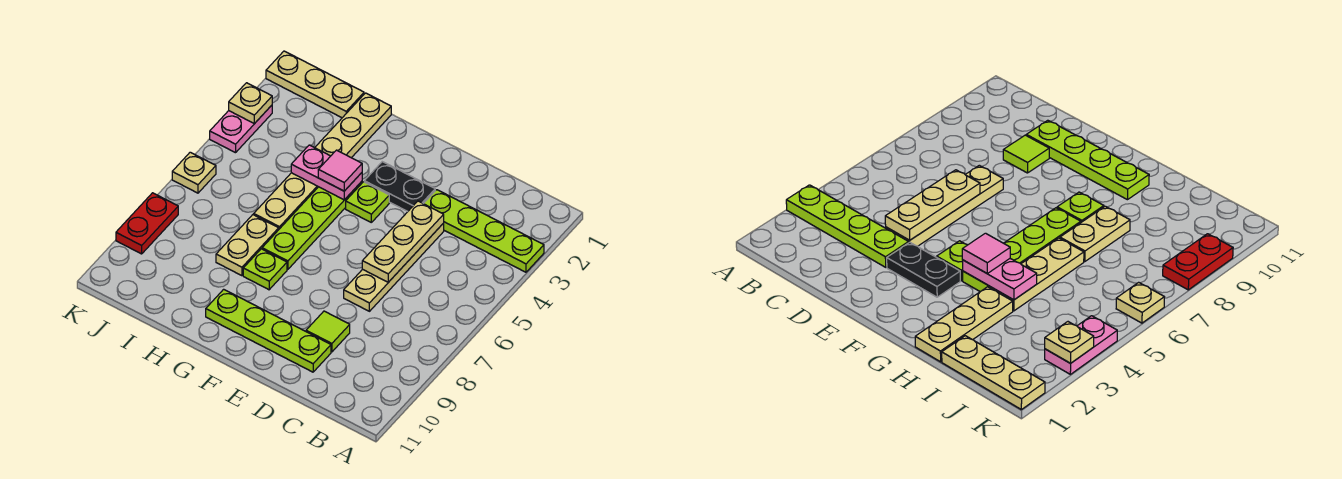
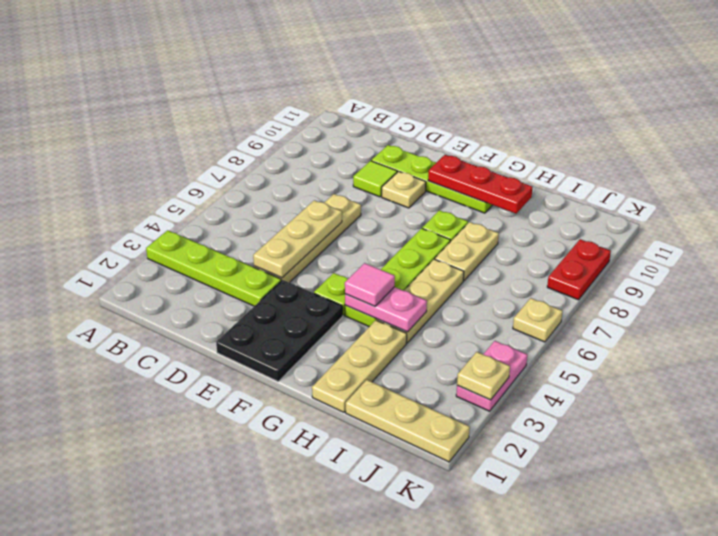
black plate E3:F3 level 1 -> black plate E1:F3 level 1
none -> tan plate E9 level 1
none -> red plate F10:H10 level 2

